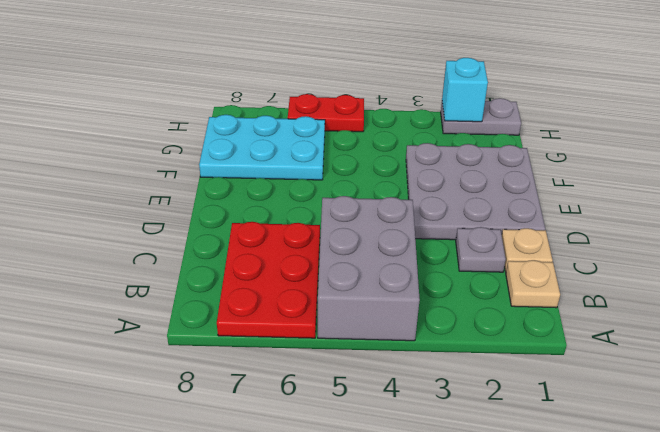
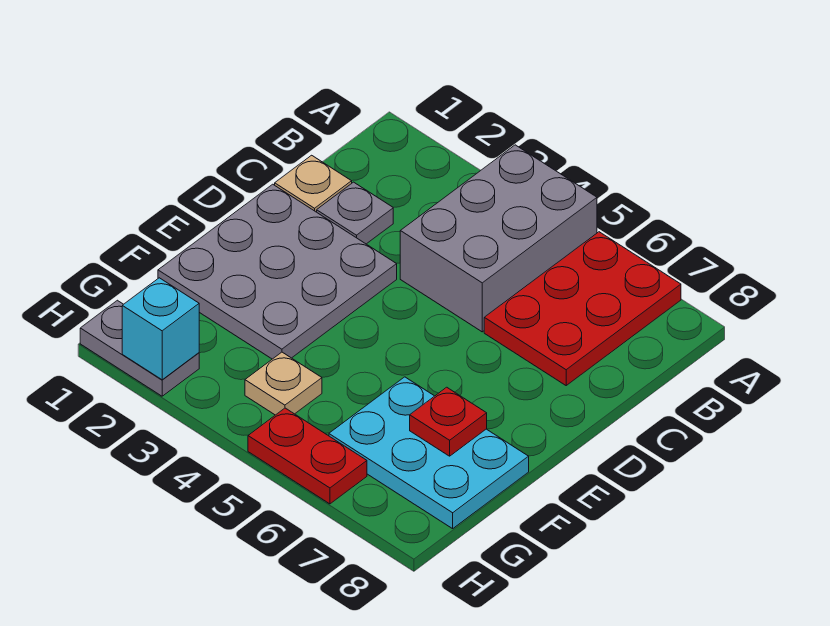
tan plate B1 level 1 -> tan plate G4 level 1
none -> red plate F7 level 2

